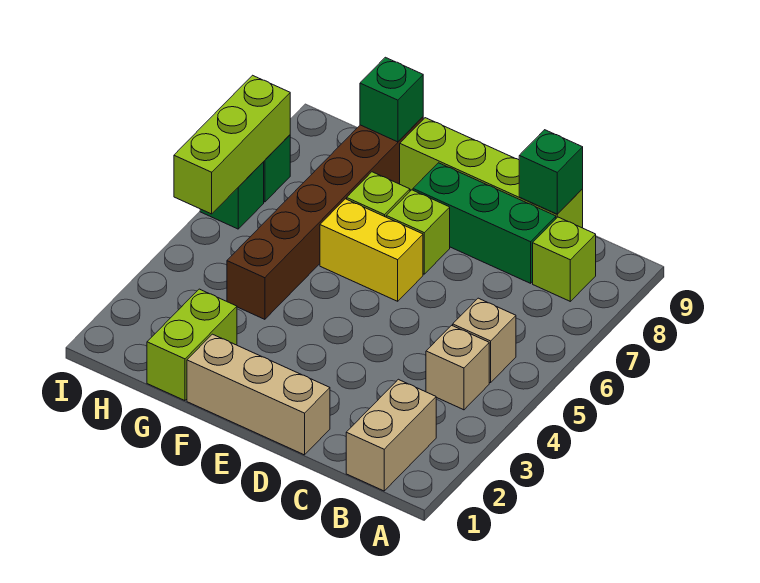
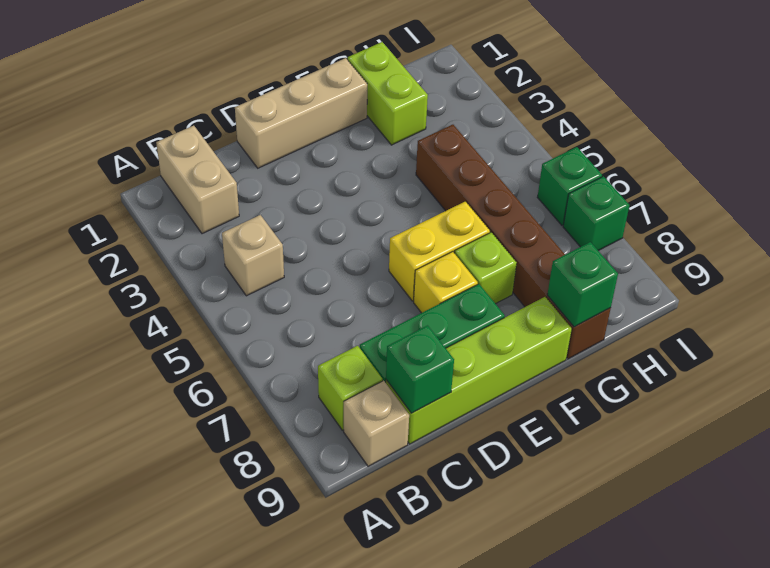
tan brick B5 level 1 -> tan brick B9 level 1
lime brick E7 level 1 -> yellow brick E7 level 1
lime brick I5:I7 level 2 -> none

